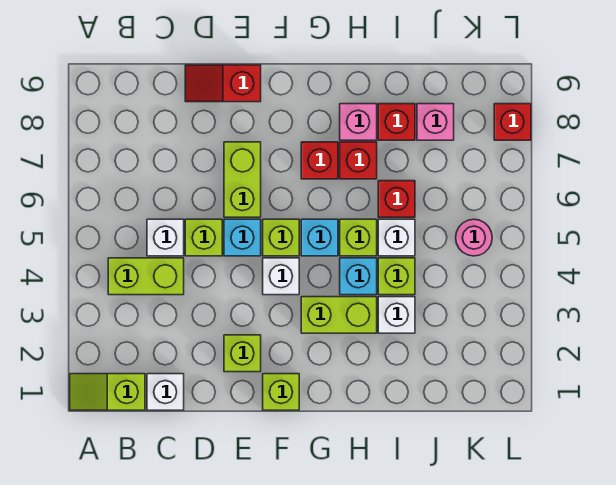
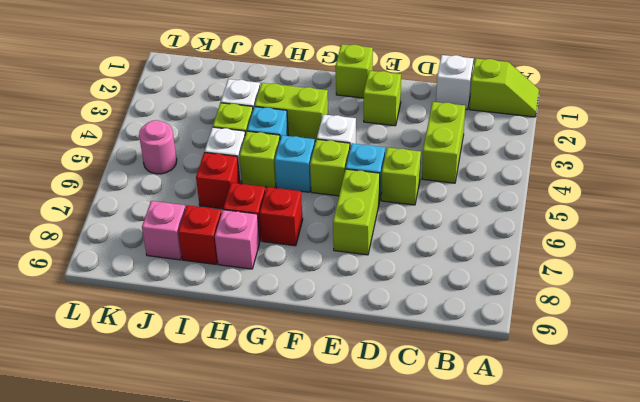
lime brick B4:C4 level 1 -> lime brick C3:C4 level 1
white brick C5 level 1 -> none
red slope D9:E9 level 1 top E -> none
red brick L8 level 1 -> none

